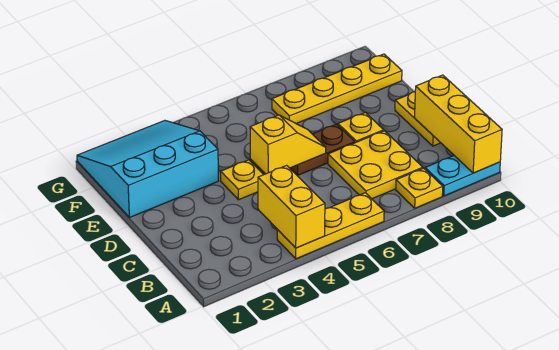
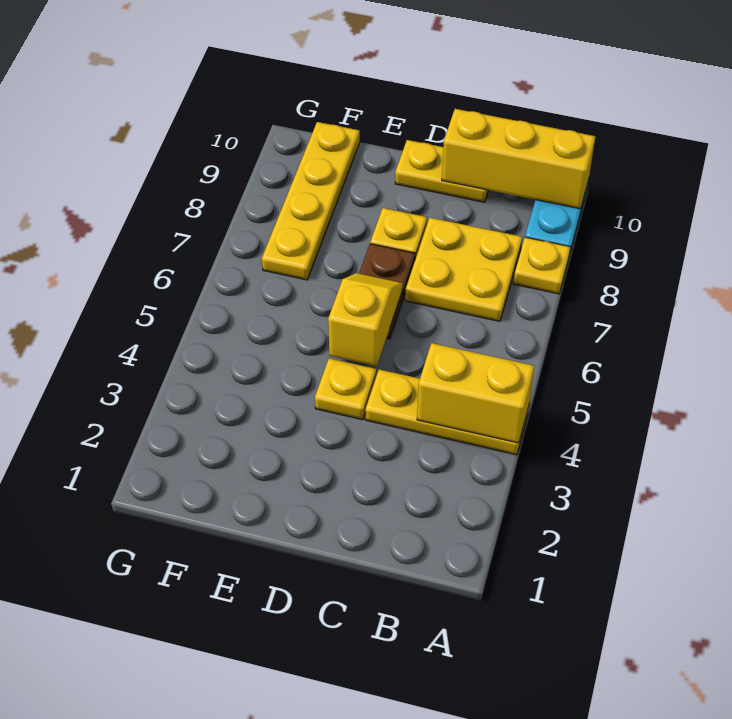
yellow plate A4:A6 level 1 -> yellow plate A4:C4 level 1
cyan slope E1:G3 level 1 top E -> none

